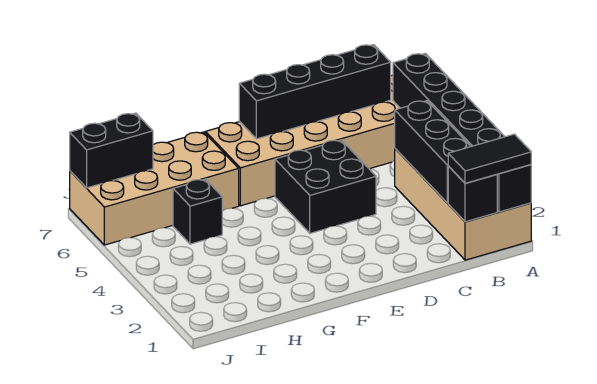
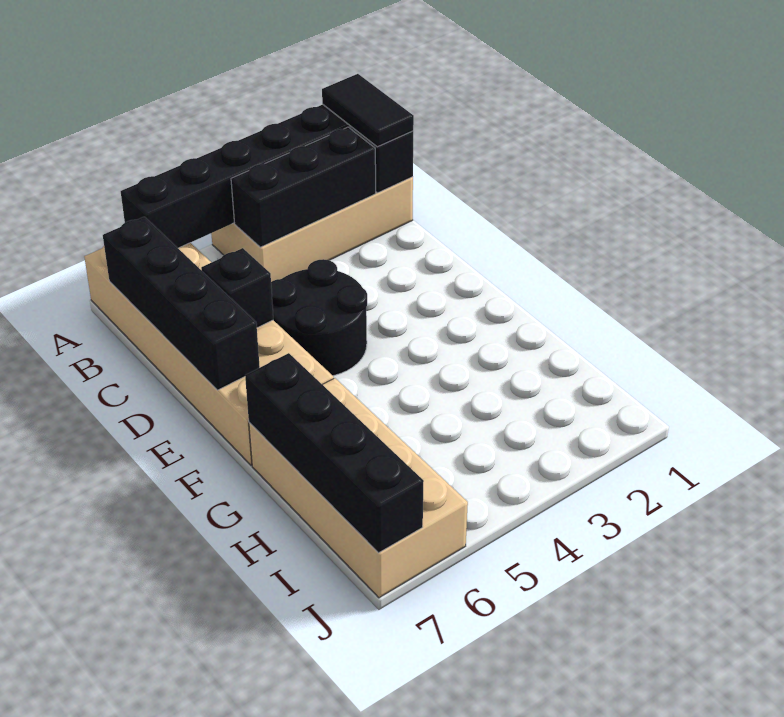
black brick D4:E5 level 1 -> black round brick D4:E5 level 1
black brick H5 level 1 -> black brick D6 level 2
black brick I7:J7 level 2 -> black brick G7:J7 level 2

